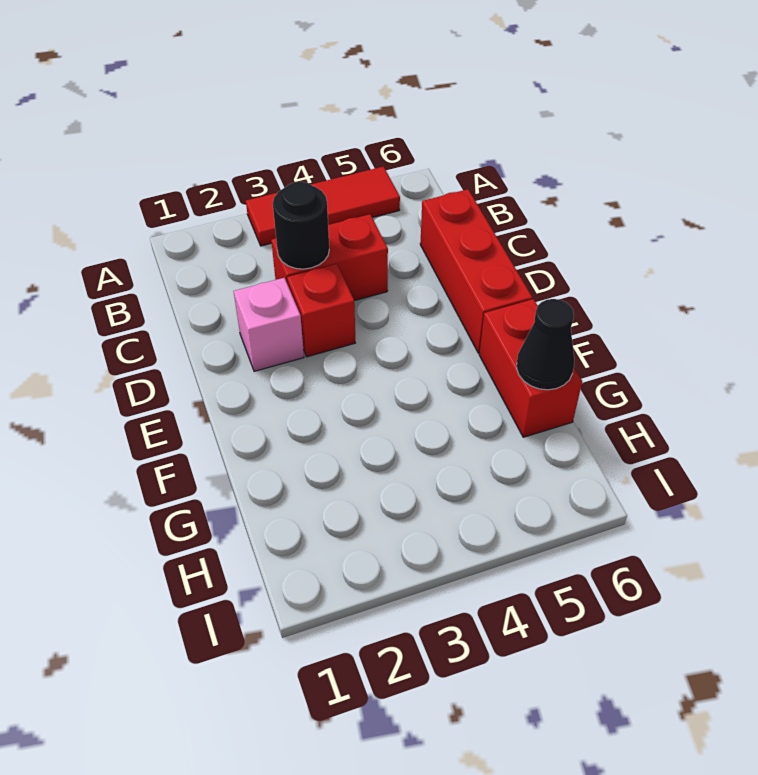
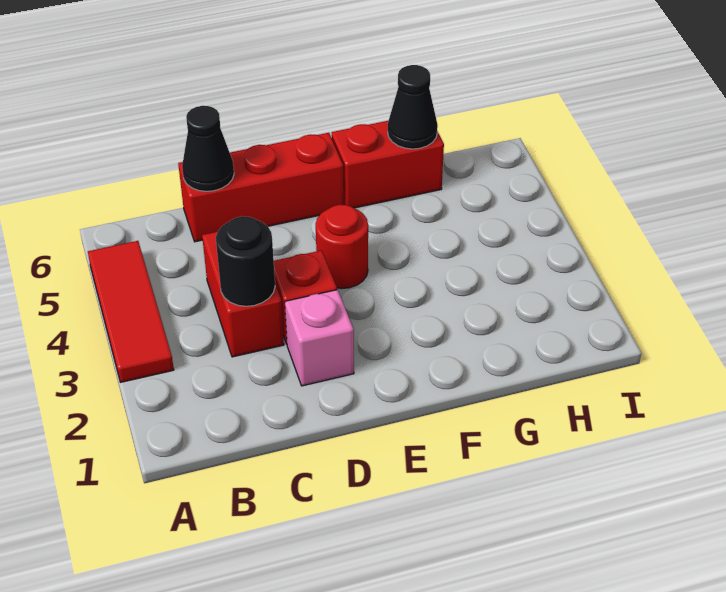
none -> black cone C6 level 2
none -> red round brick E4 level 1

